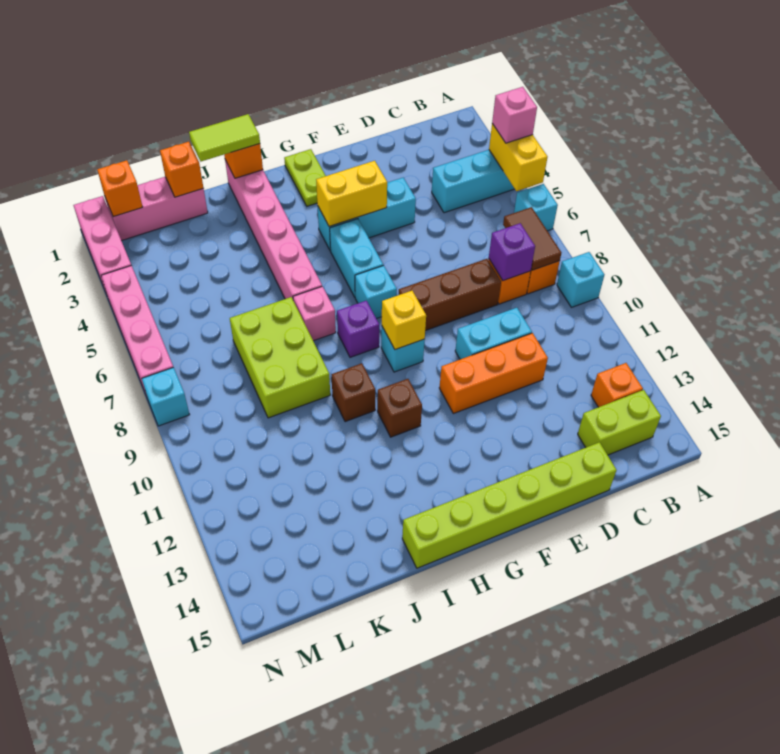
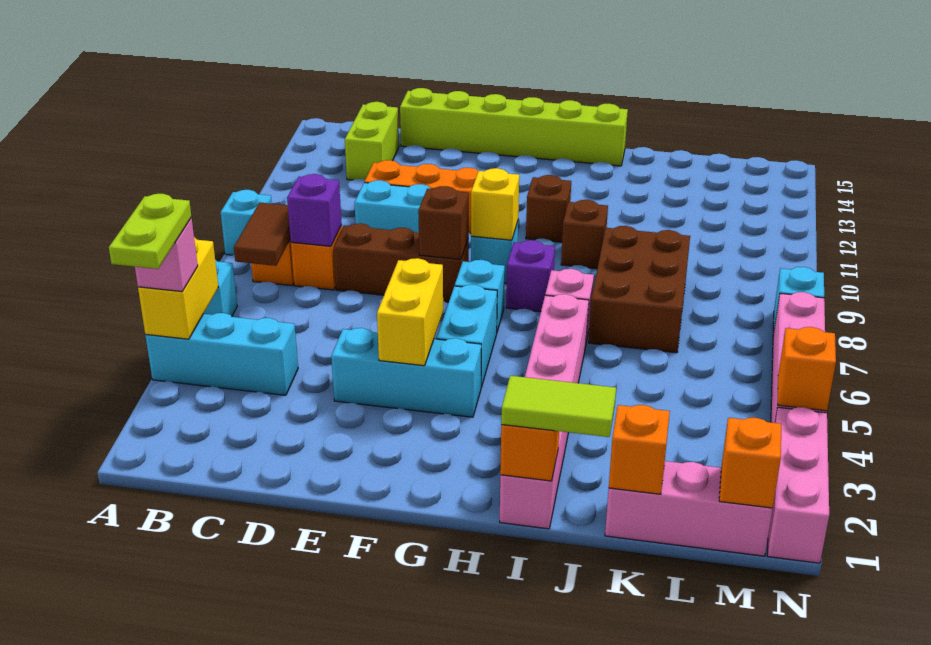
orange brick B13 level 1 -> orange brick N4 level 2
lime brick B14:C14 level 1 -> lime brick C13:C14 level 1
yellow brick F4:G4 level 2 -> yellow brick F4:F5 level 2
none -> brown brick F8 level 2
lime plate G1:G2 level 1 -> lime plate A3:A4 level 4
lime brick J7:K9 level 1 -> brown brick J7:K9 level 1

